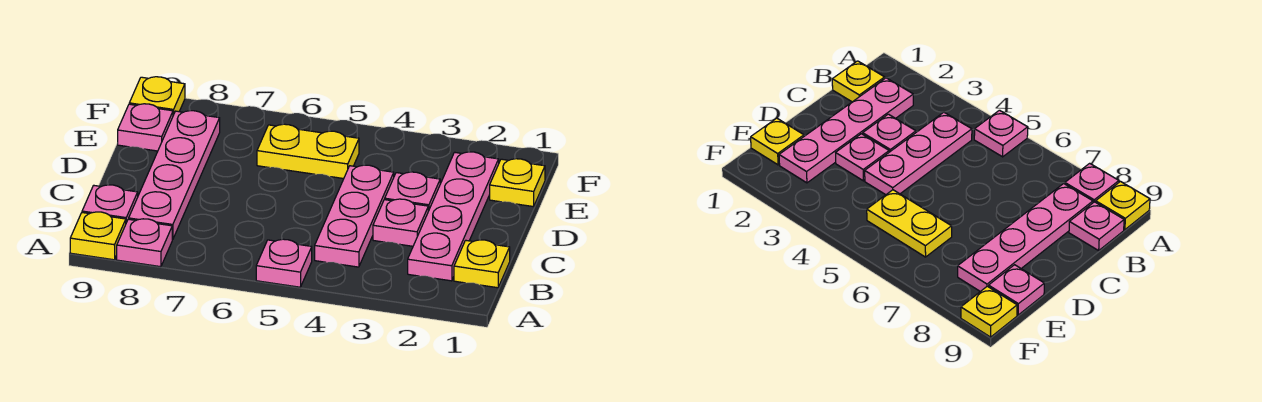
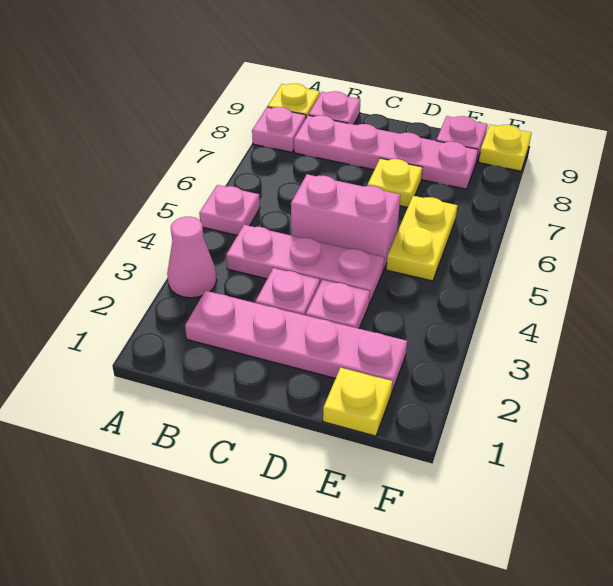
none -> pink cone A3 level 1
yellow plate B1 level 1 -> yellow plate D7 level 1
none -> pink brick C5:D5 level 1

